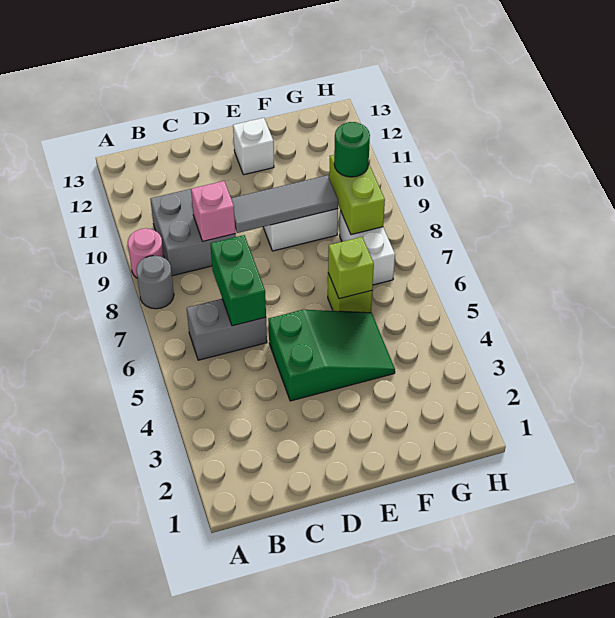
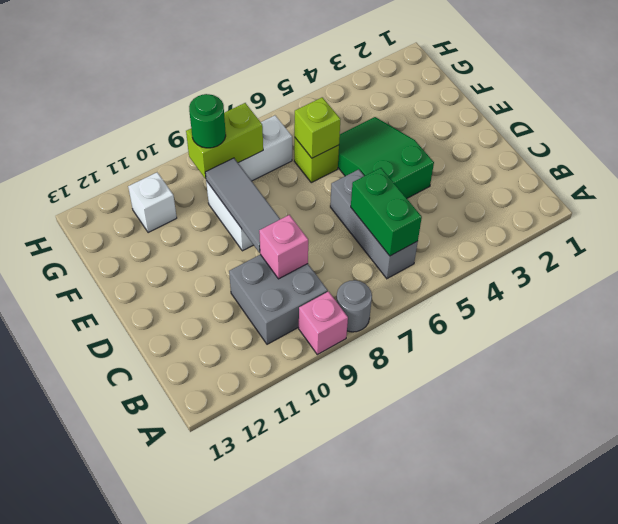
pink round brick A9 level 1 -> pink brick A9 level 1
grey brick B6:C6 level 1 -> grey brick B6:D6 level 1
green brick C6:C7 level 2 -> green brick B6:C6 level 2
white brick E12 level 1 -> white brick G11 level 1

